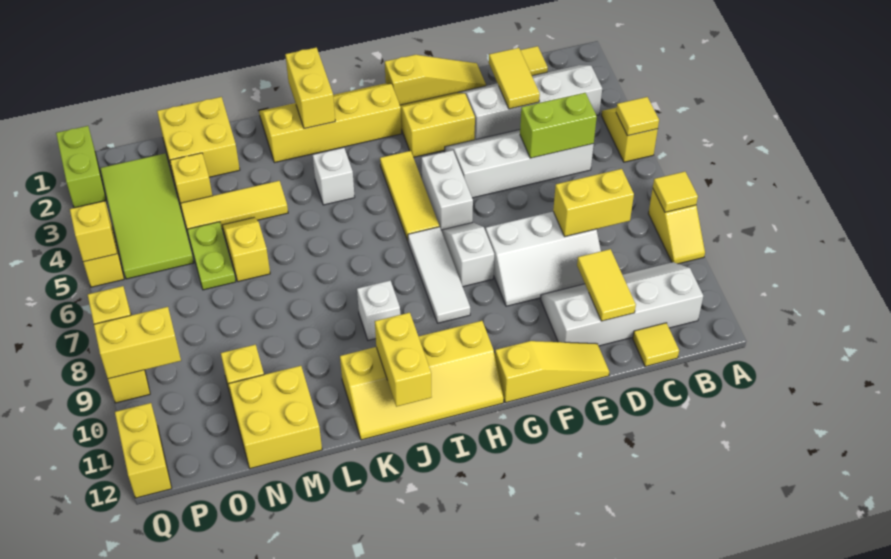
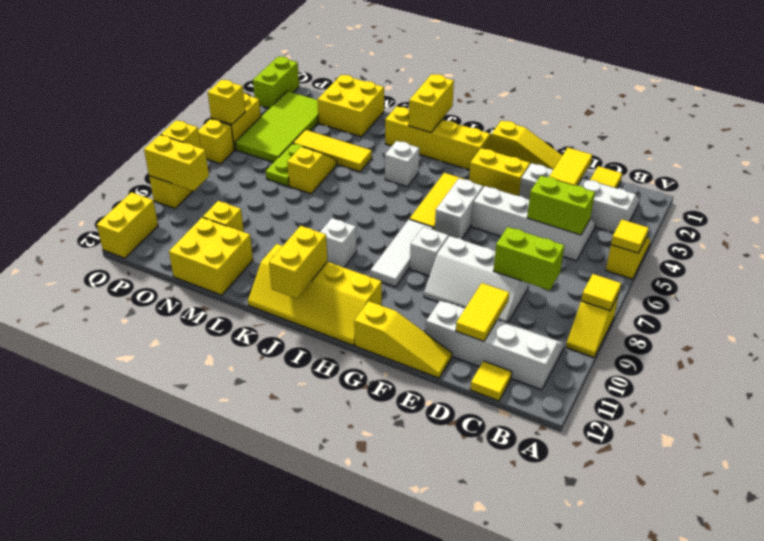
yellow brick C8:D8 level 2 -> lime brick C8:D8 level 2
yellow brick N3 level 1 -> yellow brick Q6 level 1

